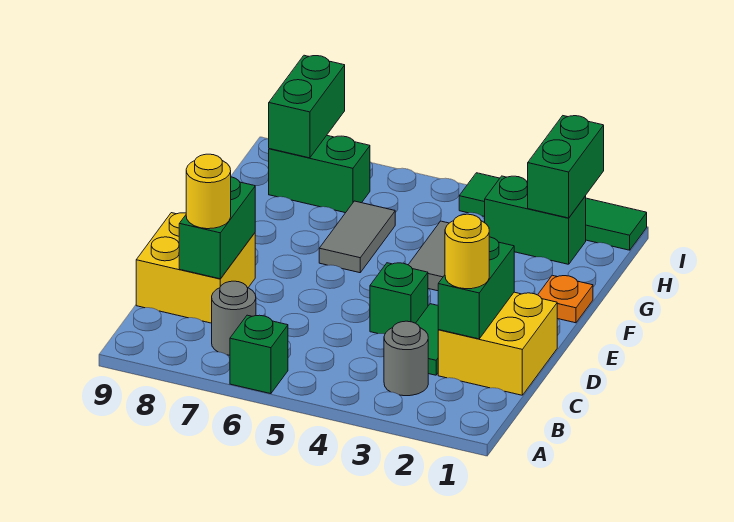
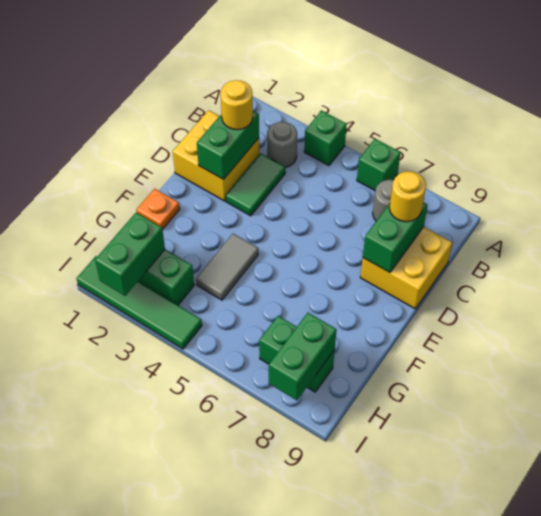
green brick D4 level 1 -> green brick A4 level 1
grey tile F6:G6 level 1 -> none

